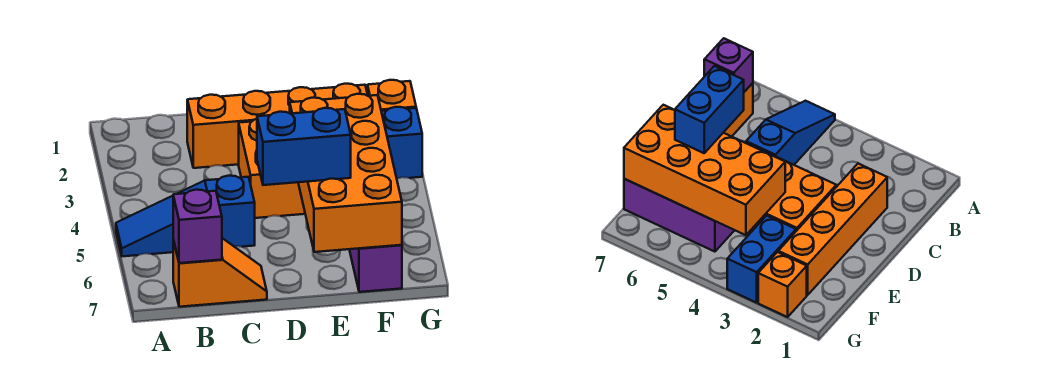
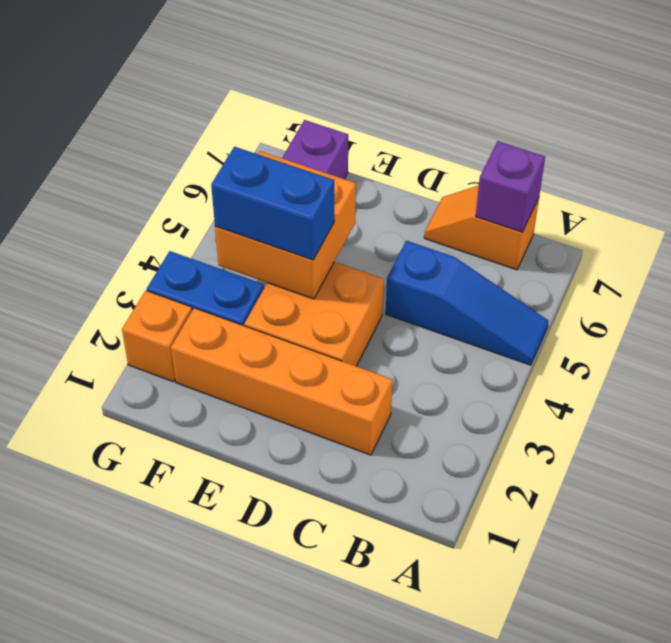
blue brick D6:E6 level 3 -> blue brick E4:F4 level 3
orange brick E4:F7 level 2 -> orange brick E4:F5 level 2

